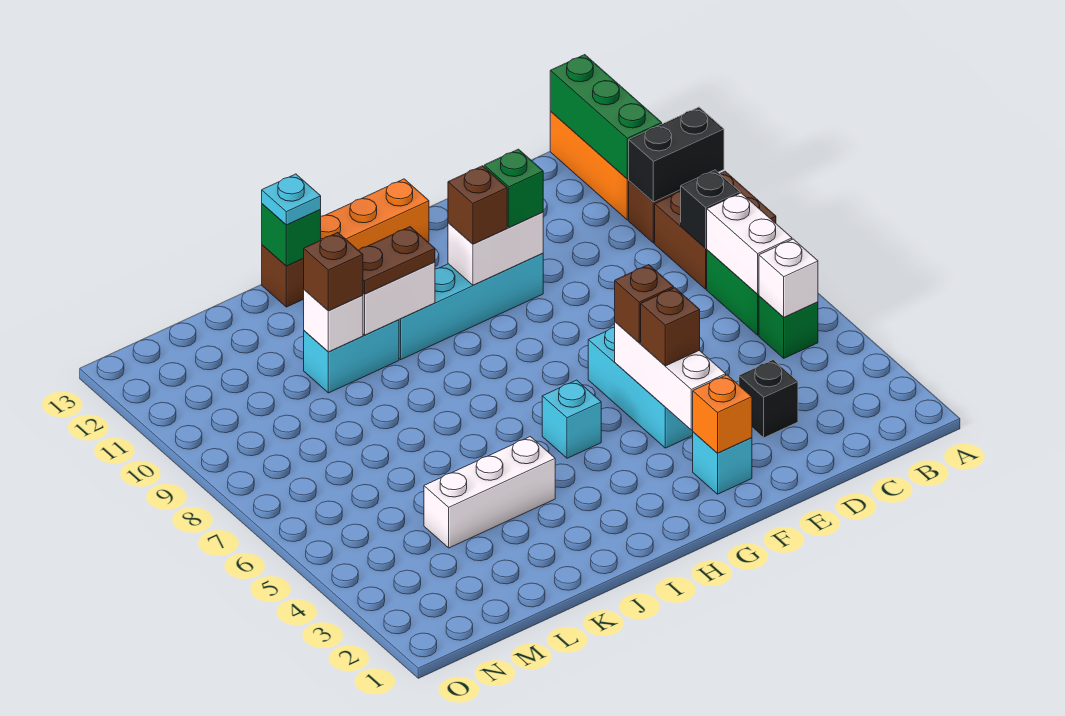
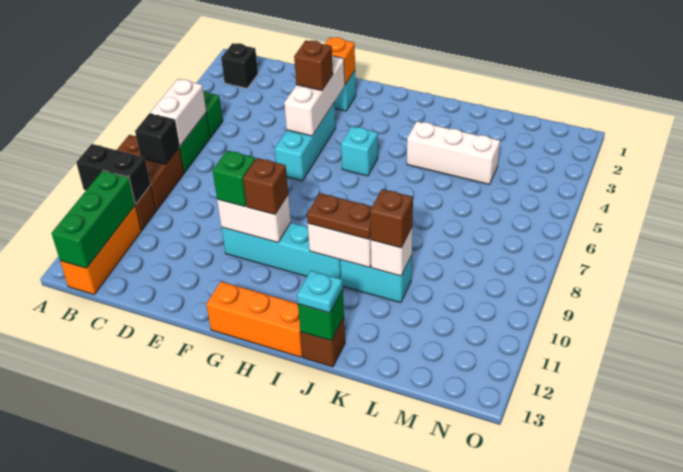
white brick B5 level 2 -> none
black brick D3 level 1 -> black brick B2 level 1
brown brick F5 level 3 -> none

